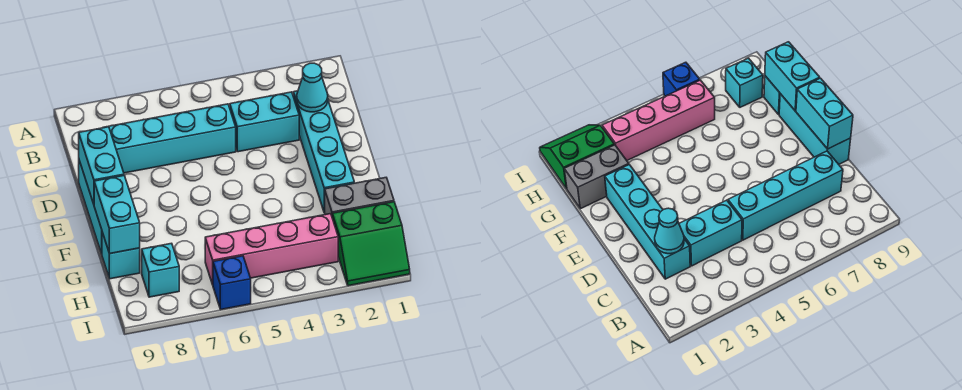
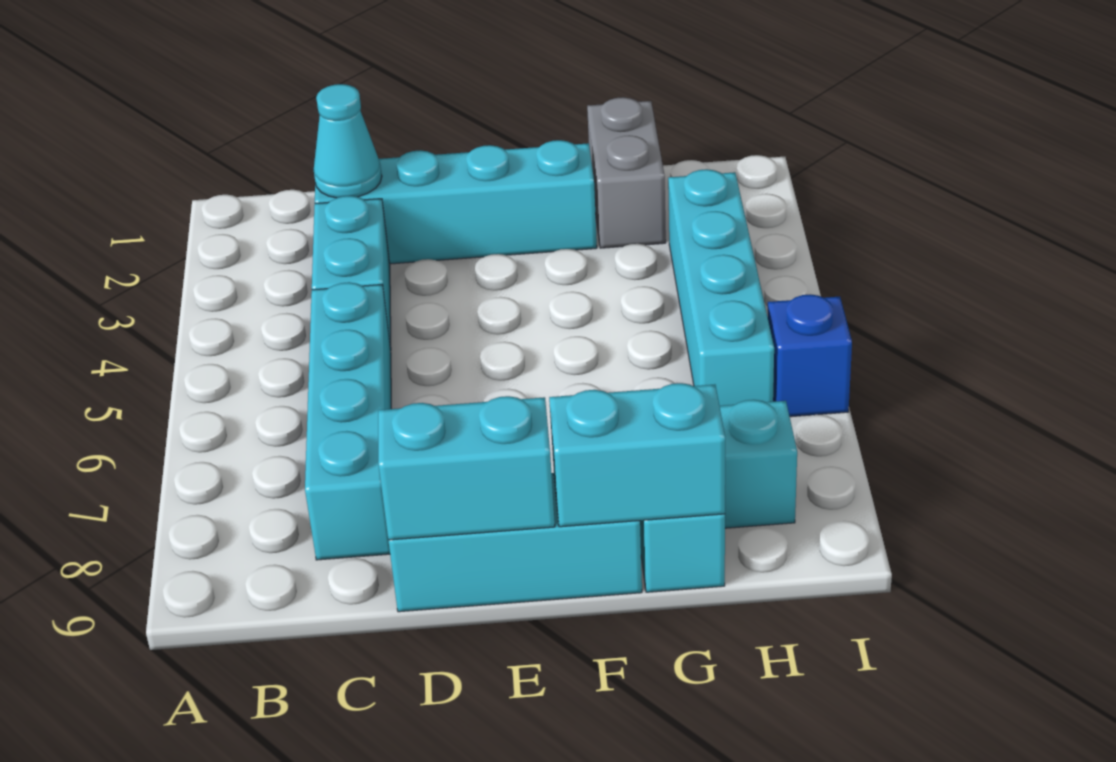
green slope H1:I2 level 1 top H -> none
pink brick H3:H6 level 1 -> cyan brick H3:H6 level 1

